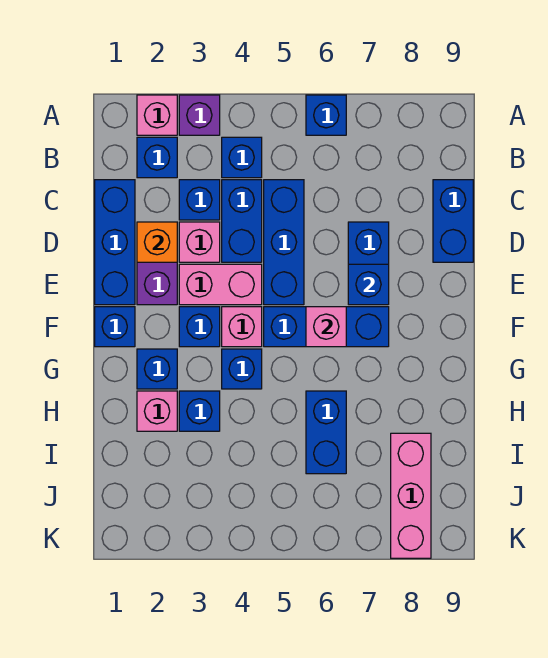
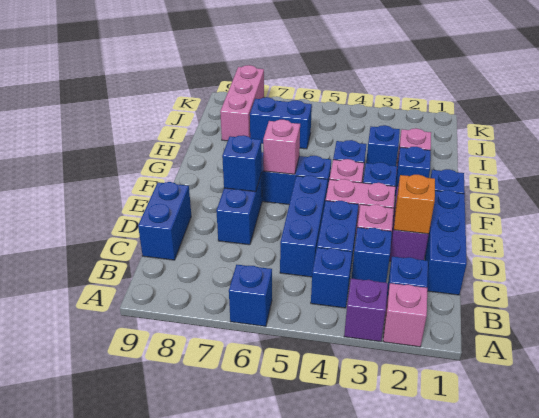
blue brick H6:I6 level 1 -> blue brick I6:I7 level 1

